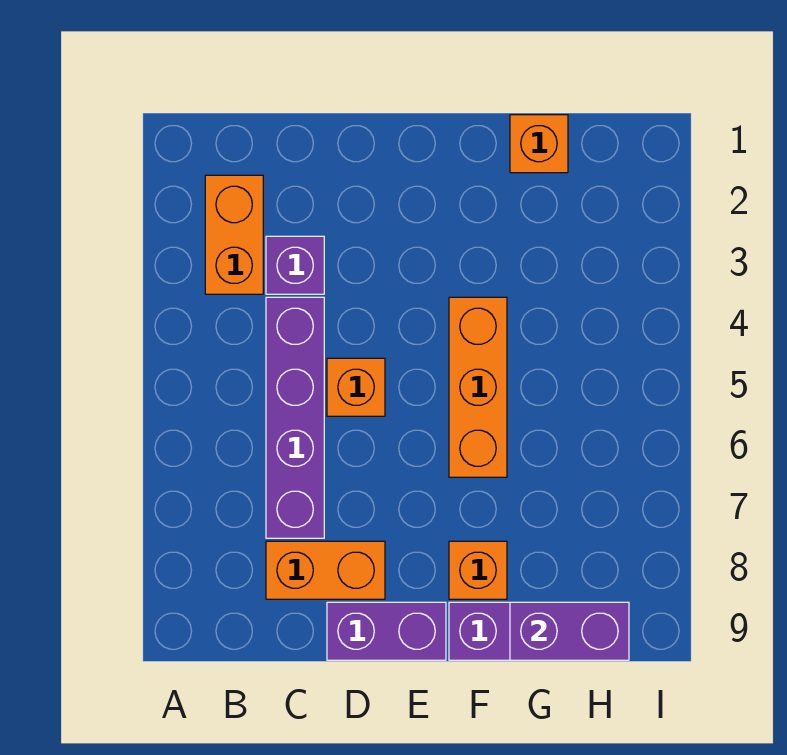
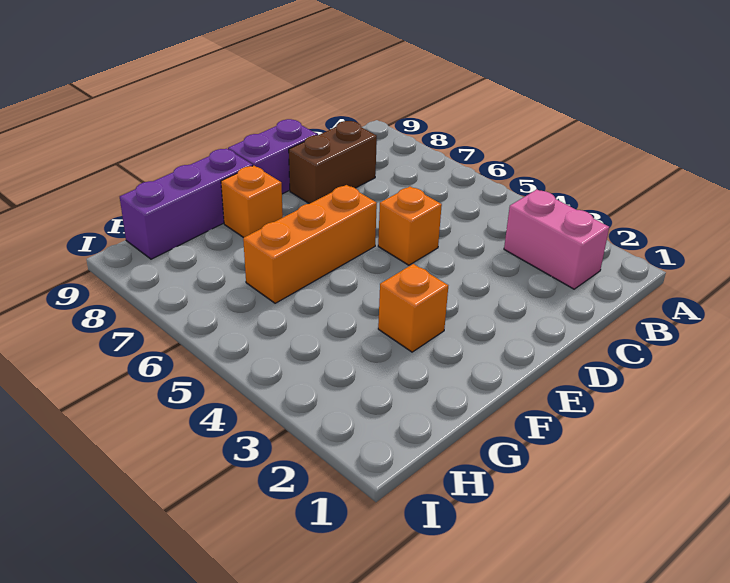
orange brick B2:B3 level 1 -> pink brick B2:B3 level 1
purple brick C3 level 1 -> none
purple brick C4:C7 level 1 -> none
orange brick C8:D8 level 1 -> brown brick C8:D8 level 1
orange brick F4:F6 level 1 -> orange brick E6:G6 level 1
orange brick G1 level 1 -> orange brick F3 level 1
purple brick G9:H9 level 2 -> none

